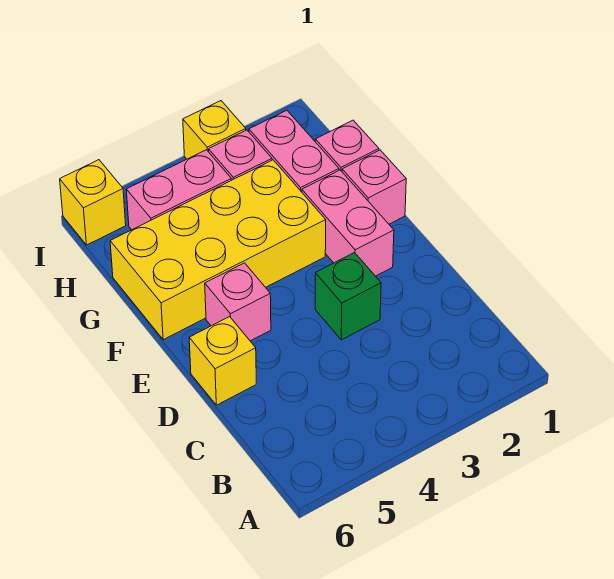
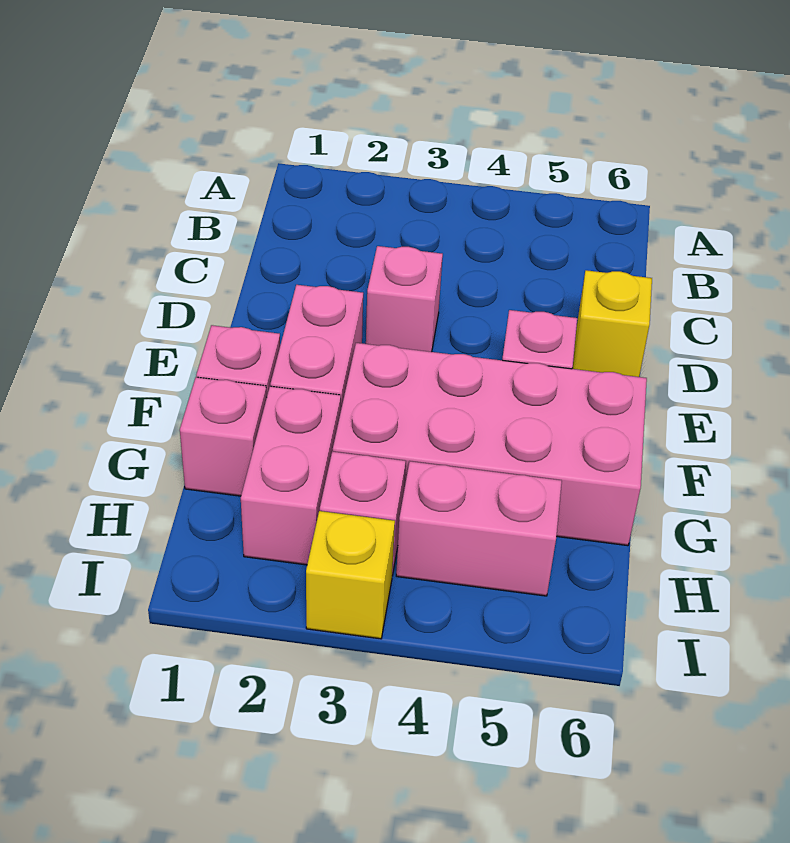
green brick D3 level 1 -> pink brick D3 level 1
yellow brick F3:G6 level 1 -> pink brick F3:G6 level 1
yellow brick I6 level 1 -> none

